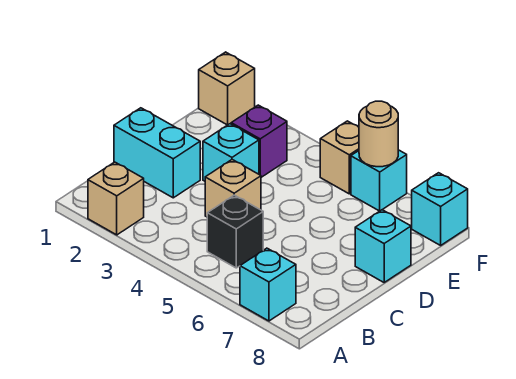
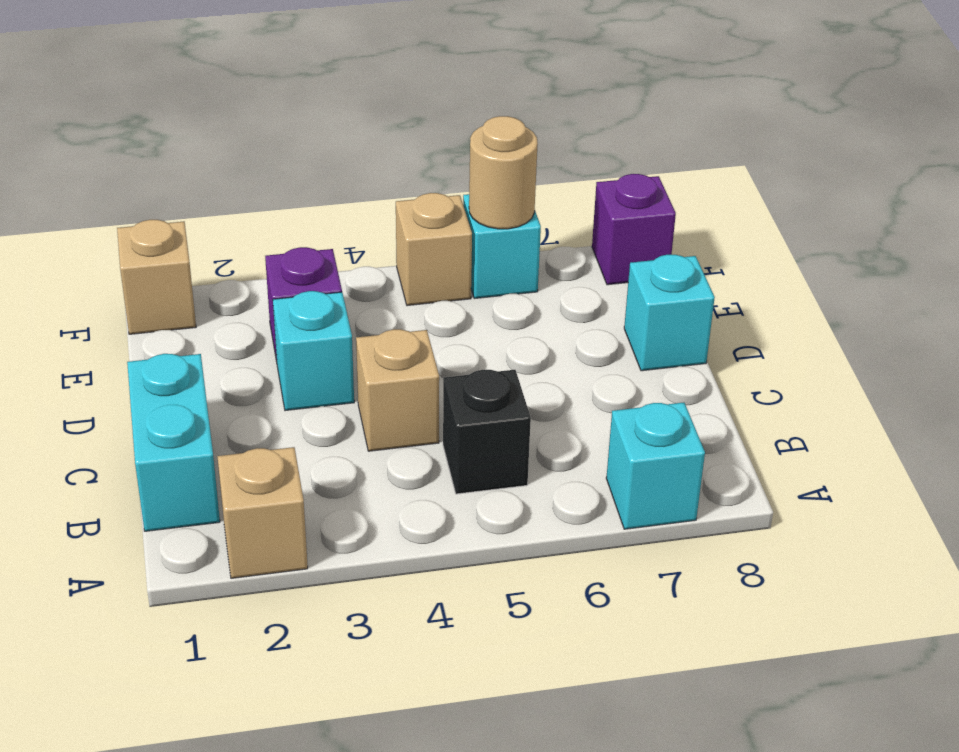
cyan brick C1:C2 level 1 -> cyan brick B1:C1 level 1
cyan brick F8 level 1 -> purple brick F8 level 1

